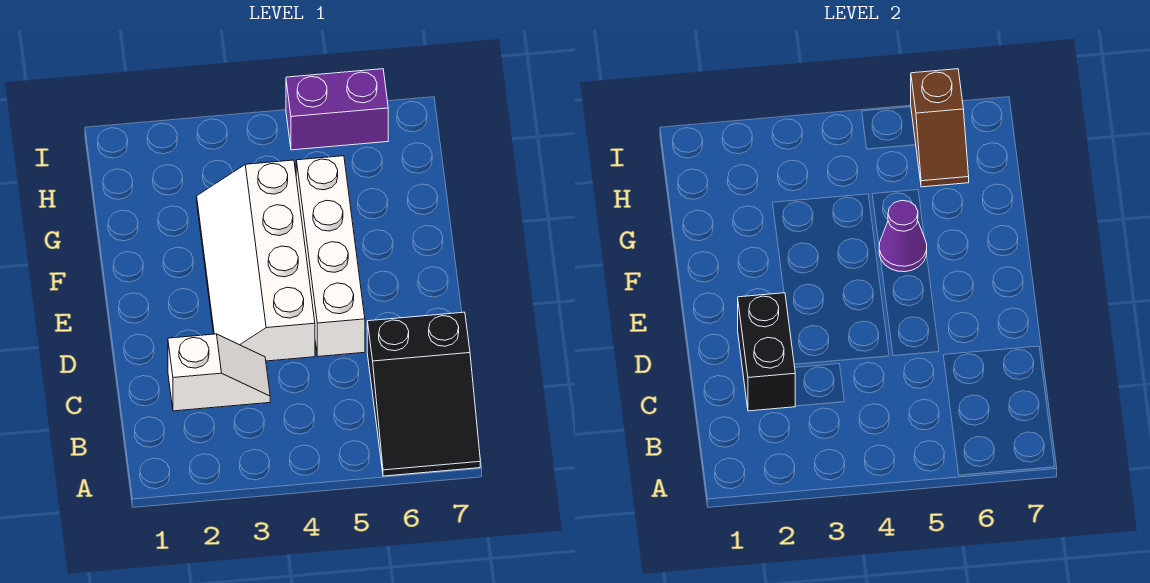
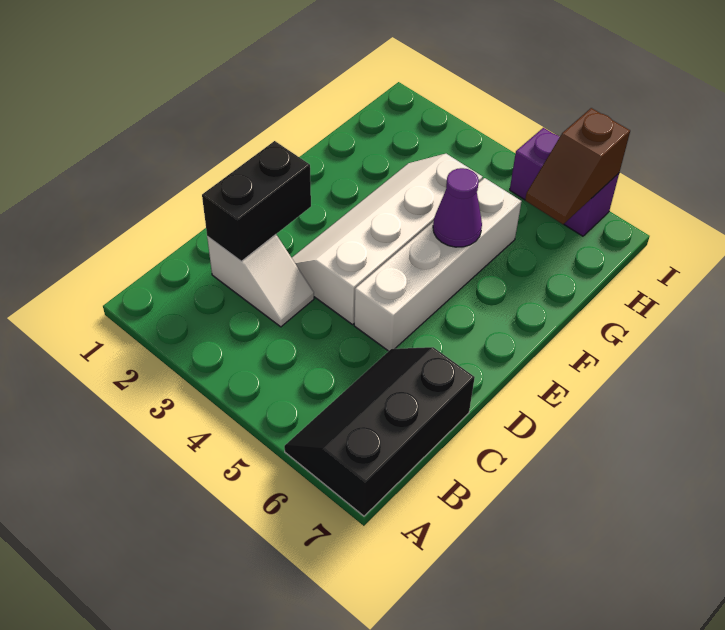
black slope A6:C7 level 1 top C -> black slope A6:C7 level 1 top 7

